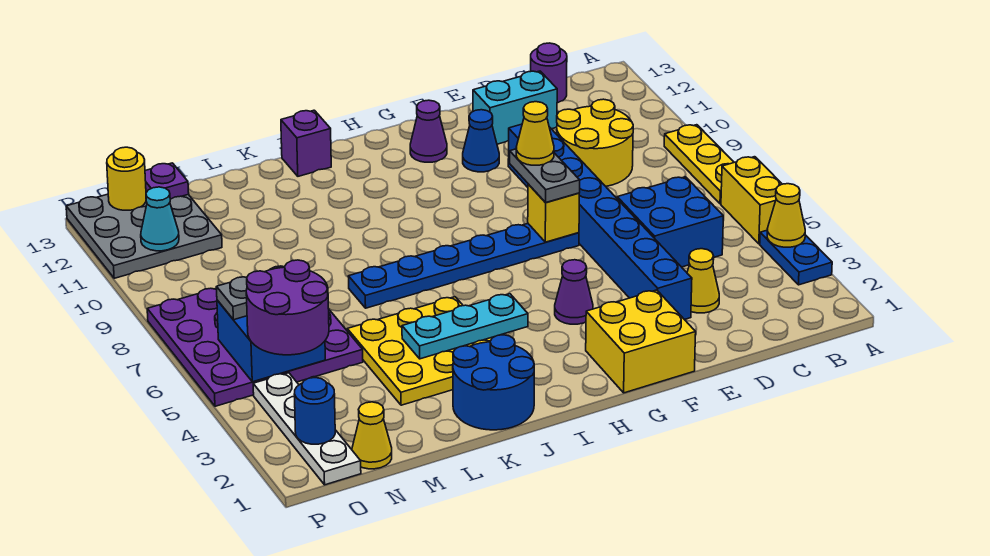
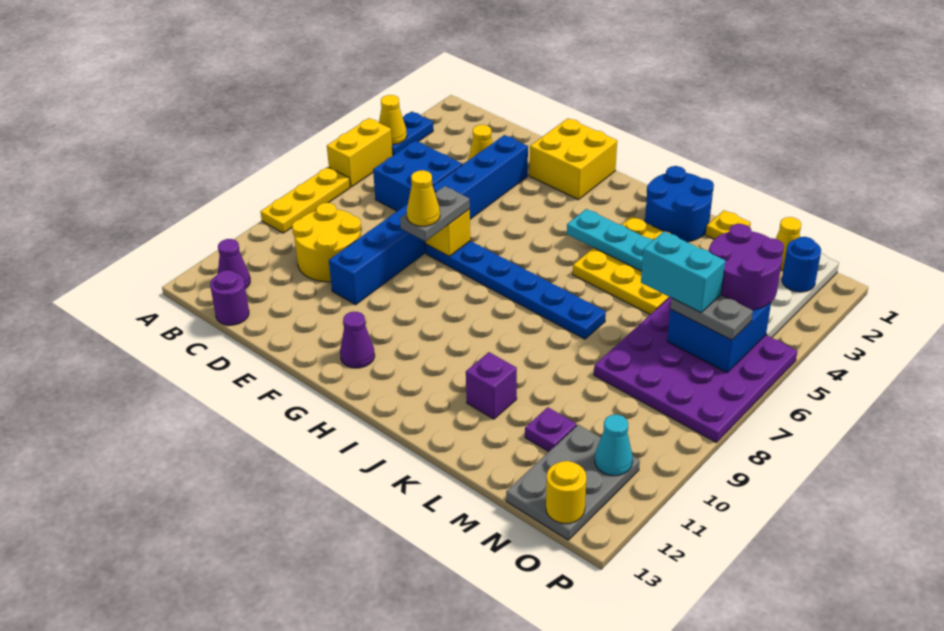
cyan brick D12:E12 level 1 -> cyan brick M6:N6 level 4
blue cone F11 level 1 -> none
purple cone G4 level 1 -> purple cone B12 level 1
purple brick J13 level 1 -> purple brick K11 level 1
none -> yellow plate L1 level 1
grey plate N11:P13 level 1 -> grey plate N11:O13 level 1
purple plate N13 level 2 -> purple plate M11 level 1

